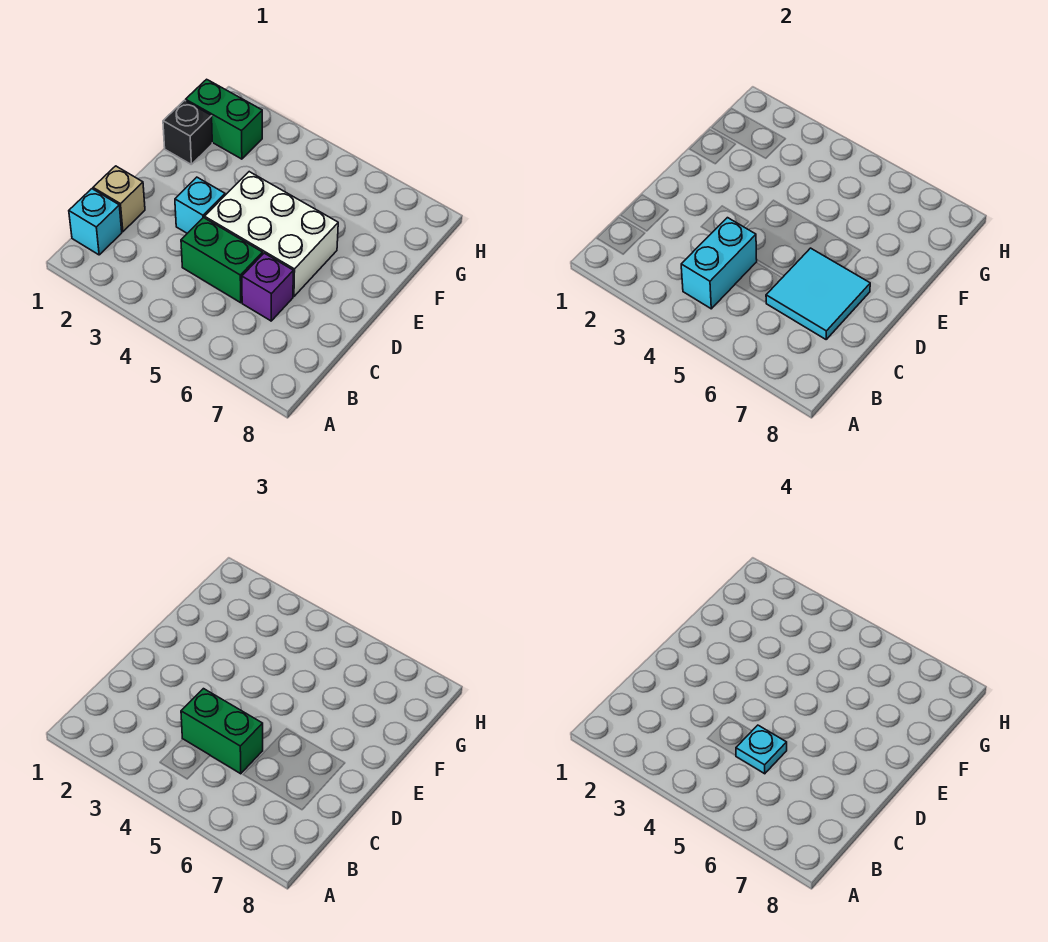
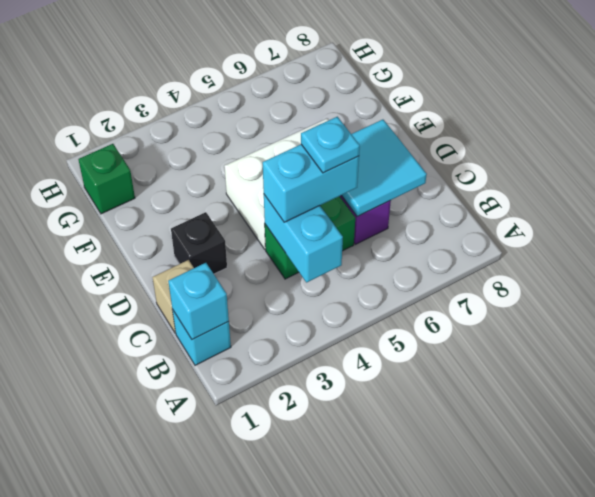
green brick C4:C5 level 3 -> cyan brick C4:C5 level 3
cyan brick D3 level 1 -> cyan brick B1 level 2
black brick F1 level 1 -> black brick D2 level 1
green brick G1:G2 level 1 -> green brick G1 level 1

